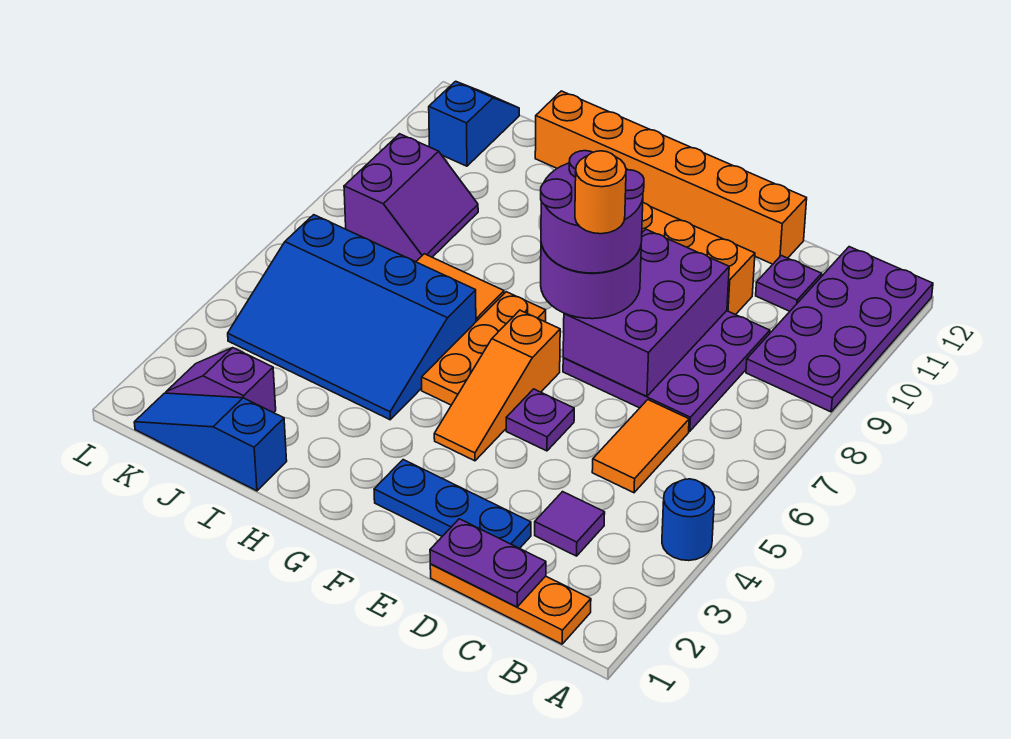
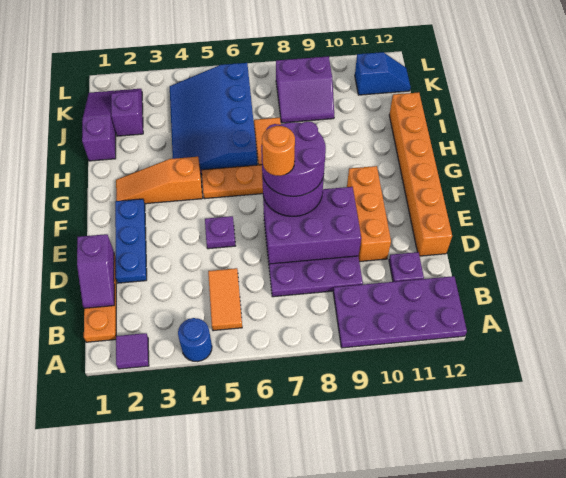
purple plate C1:D1 level 2 -> purple slope C1:D1 level 2 top D
purple tile C3 level 1 -> purple tile A2 level 1
orange tile C5:C6 level 1 -> orange tile B5:C5 level 1
orange slope F4:F6 level 1 top 6 -> orange slope G2:G4 level 1 top 4
blue slope I1:K1 level 1 top I -> purple slope I1:K1 level 1 top I

